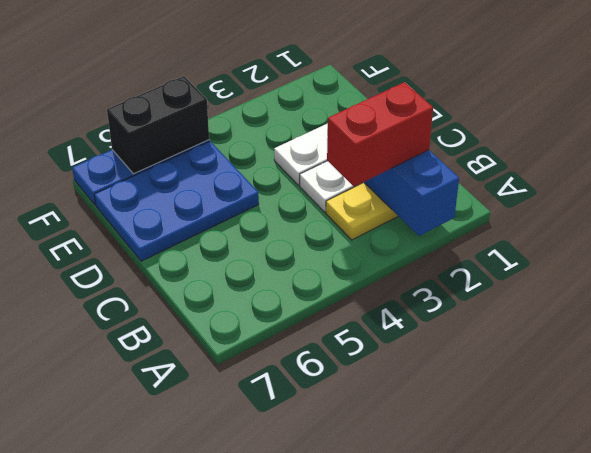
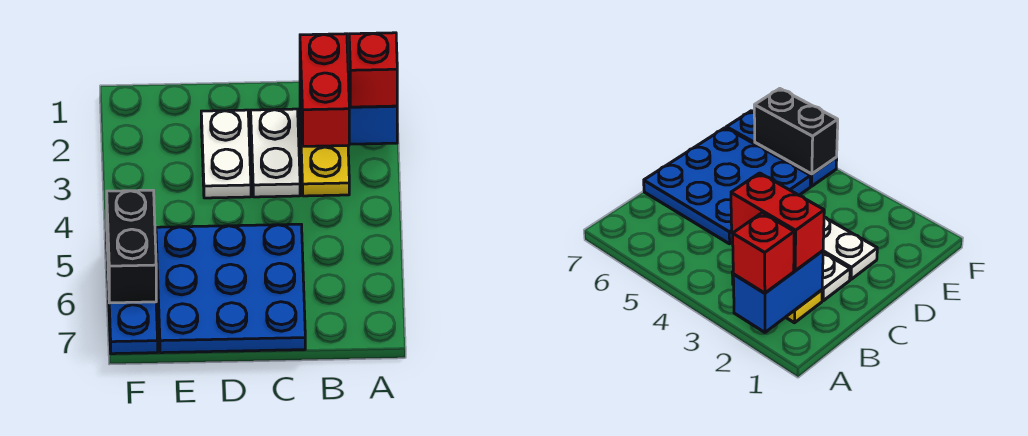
none -> red brick A2 level 3
blue plate D5:E7 level 1 -> blue plate C5:E7 level 1

